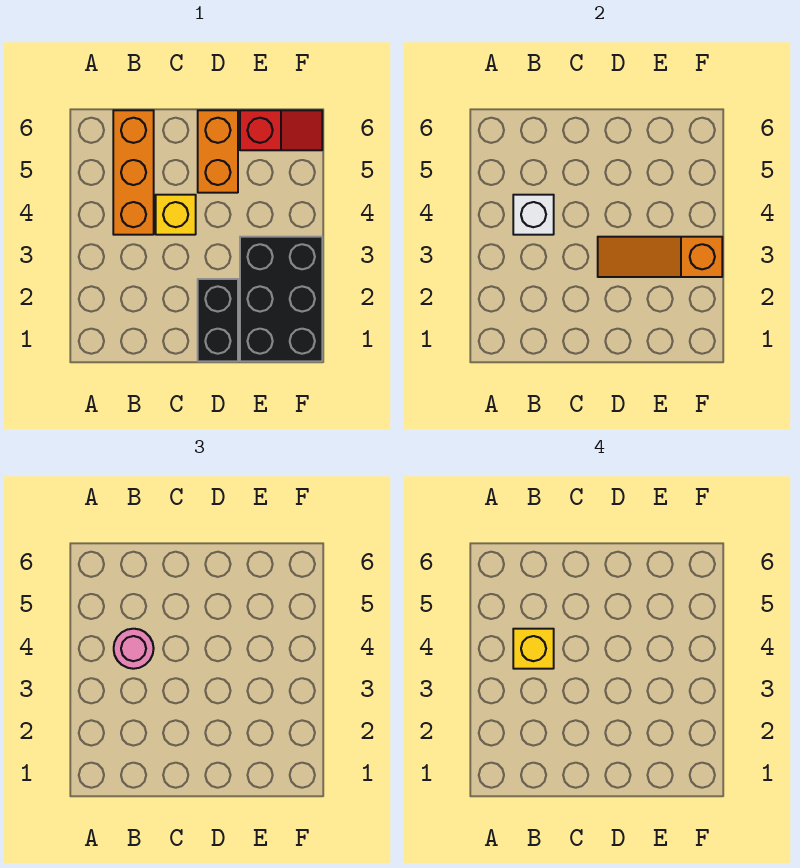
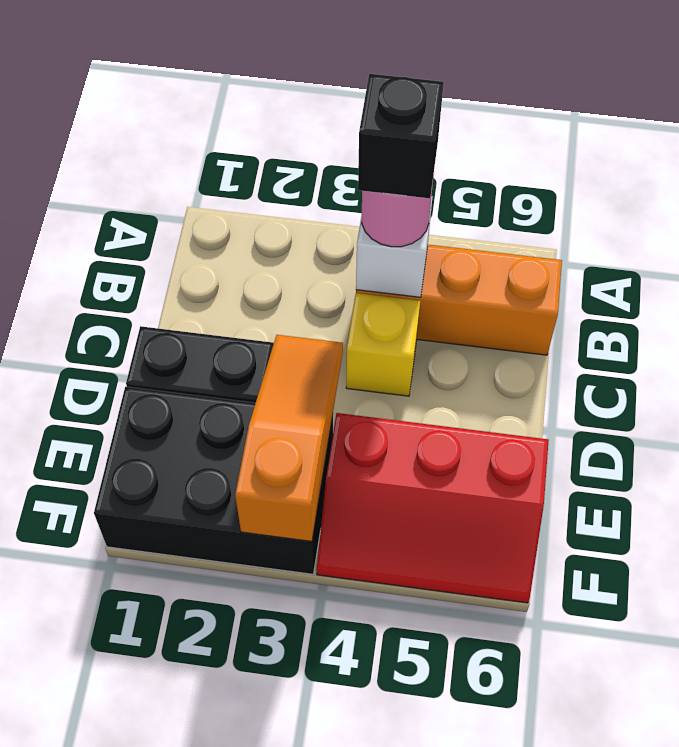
yellow brick B4 level 4 -> black brick B4 level 4
orange brick D5:D6 level 1 -> none
red slope E6:F6 level 1 top E -> red slope E4:F6 level 1 top E

